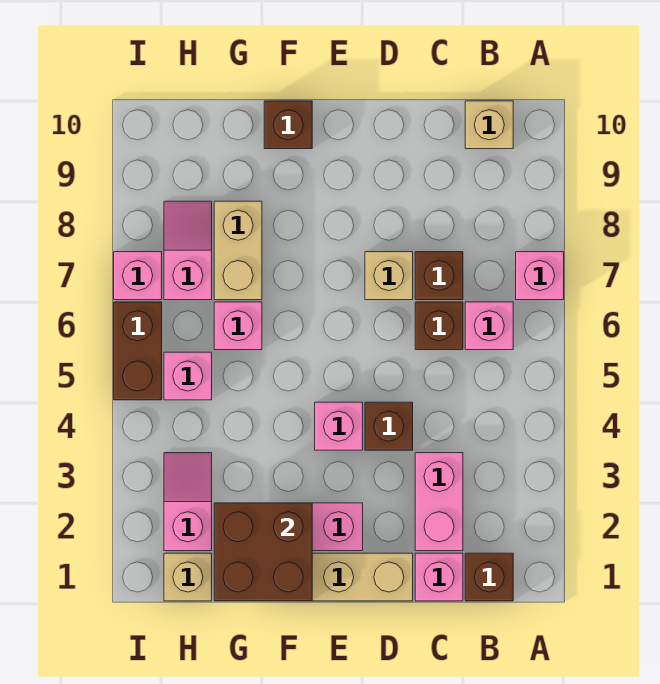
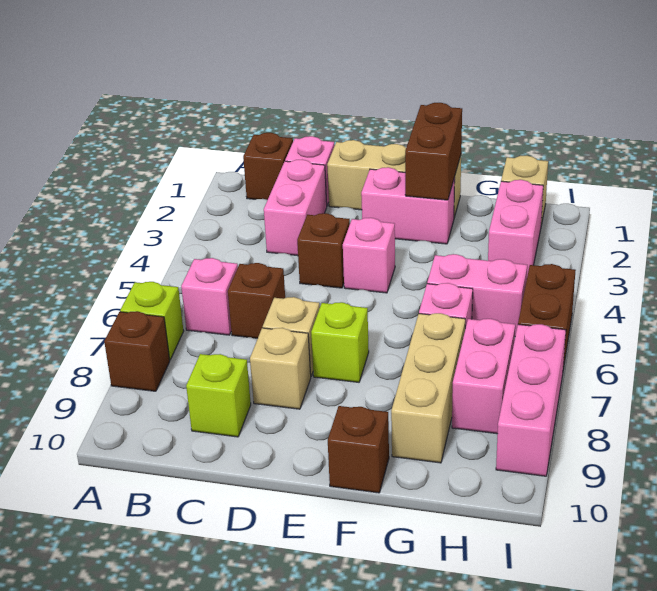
pink brick A7 level 1 -> lime brick A7 level 1
tan brick B10 level 1 -> tan brick D8 level 1
brown brick C7 level 1 -> brown brick A8 level 1
none -> lime brick C9 level 1
none -> lime brick E7 level 1
brown brick F1:G2 level 2 -> brown brick F1:F2 level 2
tan brick G7:G8 level 1 -> tan brick G7:G9 level 1
pink slope H2:H3 level 1 top 2 -> pink brick H2:H3 level 1
pink brick H5 level 1 -> pink brick G5:H5 level 1
pink slope H7:H8 level 1 top 7 -> pink brick H7:H8 level 1
pink brick I7 level 1 -> pink brick I7:I9 level 1

